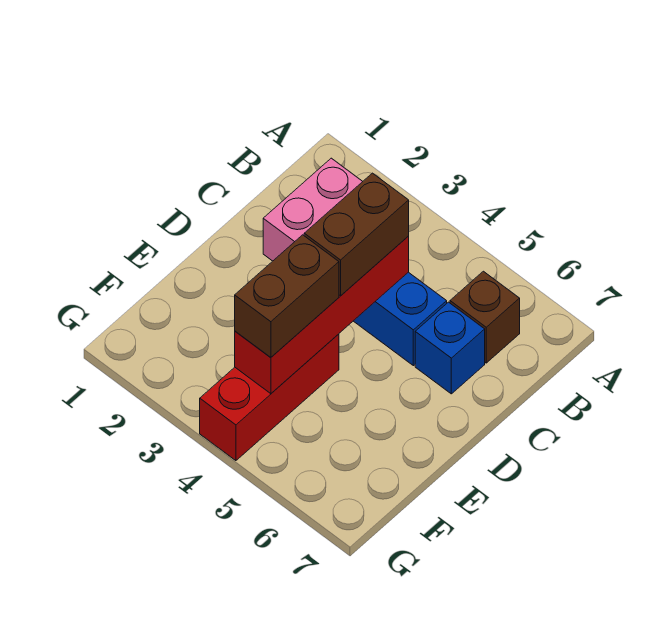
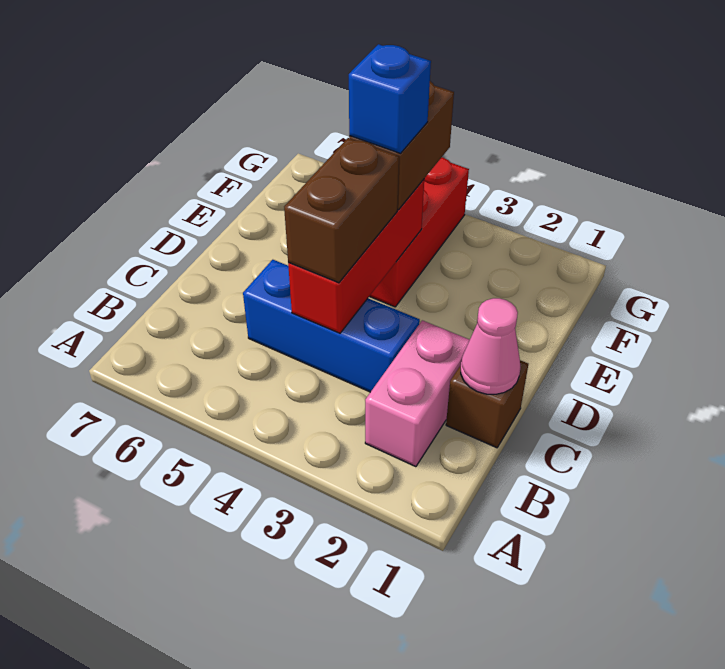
brown brick B6 level 1 -> brown brick C1 level 1
none -> pink cone C1 level 2
red brick C4:F4 level 2 -> red brick C4:E4 level 2
blue brick C6 level 1 -> blue brick E4 level 4

